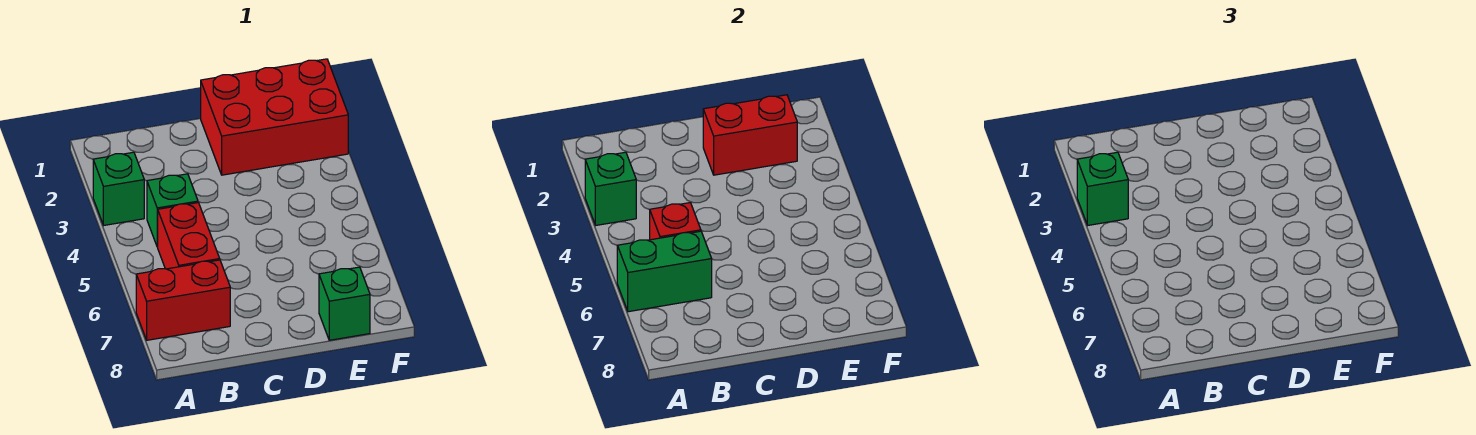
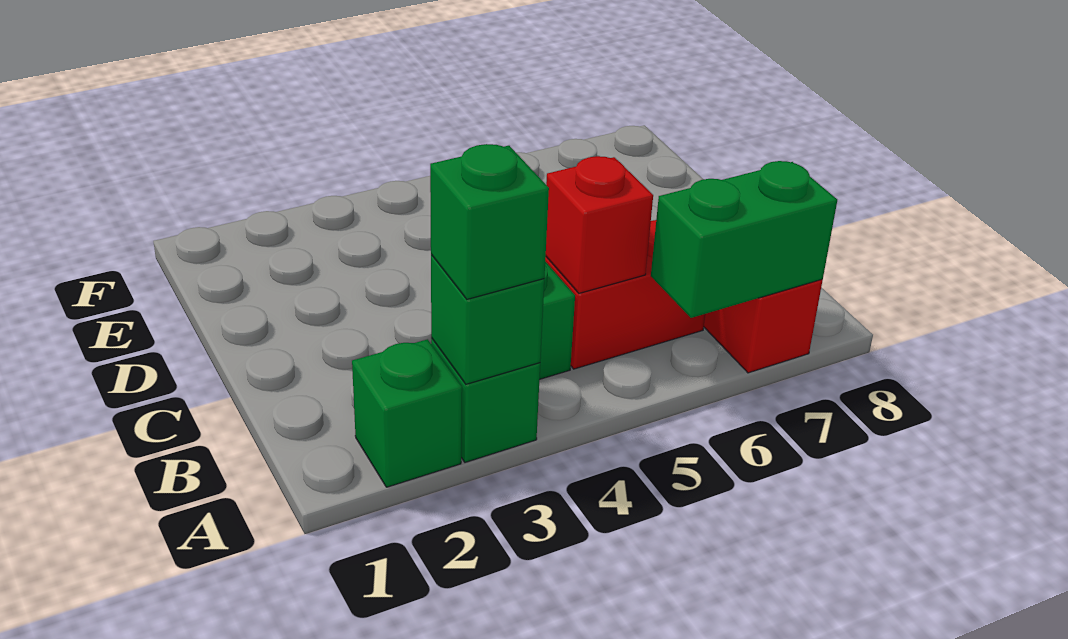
green brick A6:B6 level 2 -> green brick A6:A7 level 2
red brick D1:F2 level 1 -> none
red brick D2:E2 level 2 -> none
green brick E8 level 1 -> green brick A2 level 1

